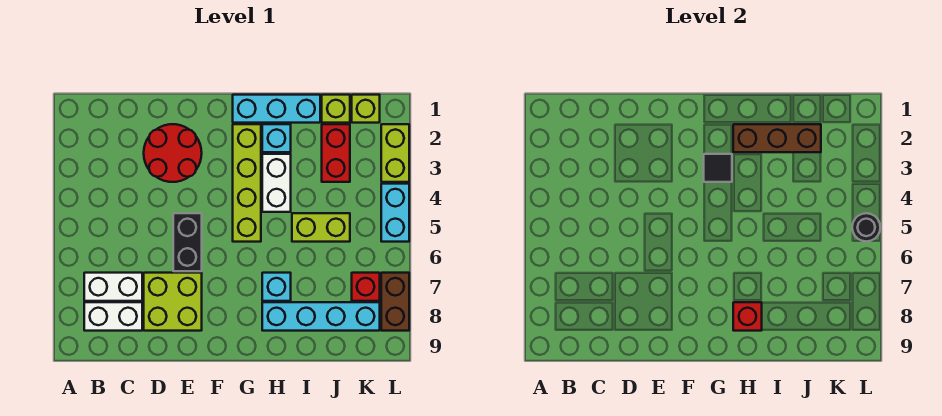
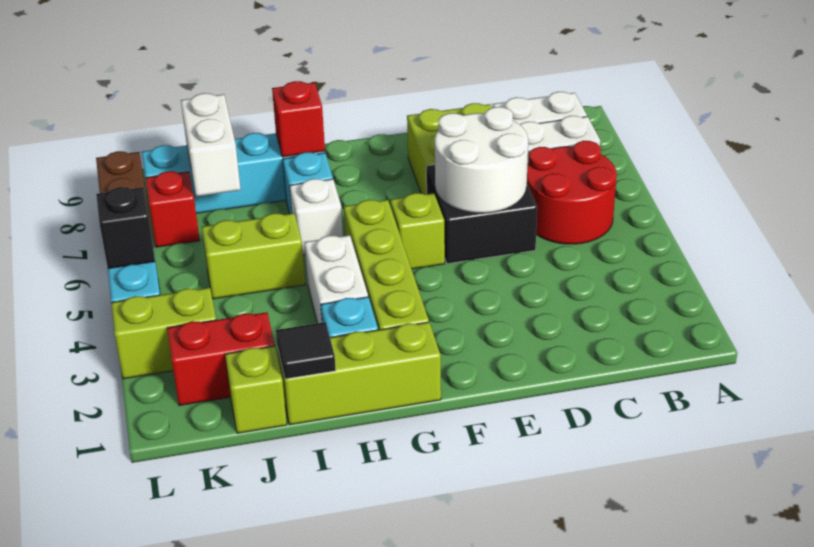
red round brick D2:E3 level 1 -> red round brick B5:C6 level 1
none -> white round brick D5:E6 level 2
black brick E5:E6 level 1 -> black brick D5:E6 level 1
cyan brick G1:I1 level 1 -> lime brick G1:I1 level 1
black tile G3 level 2 -> black tile I1 level 2
brown brick H2:J2 level 2 -> none
none -> white brick H6 level 1
red brick J2:J3 level 1 -> red brick J2:K2 level 1
none -> white brick J7:J8 level 2
lime brick K1 level 1 -> lime brick F5 level 1
lime brick L2:L3 level 1 -> lime brick K3:L3 level 1
black round brick L5 level 2 -> black brick L5 level 2

